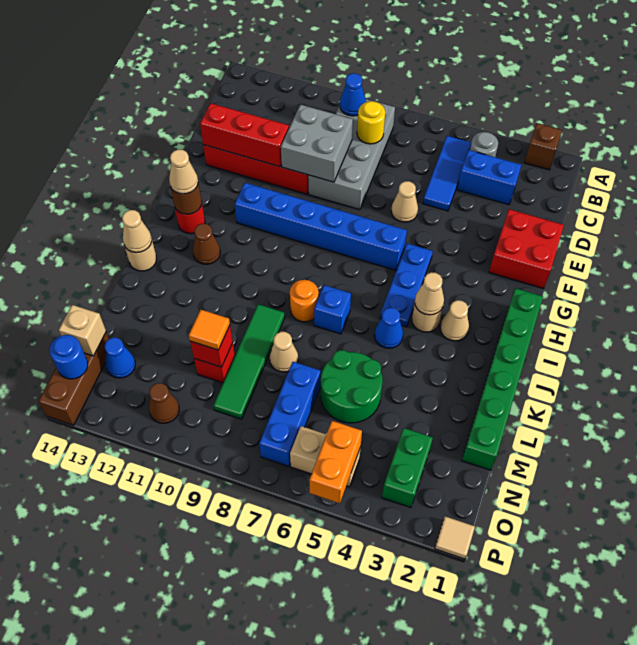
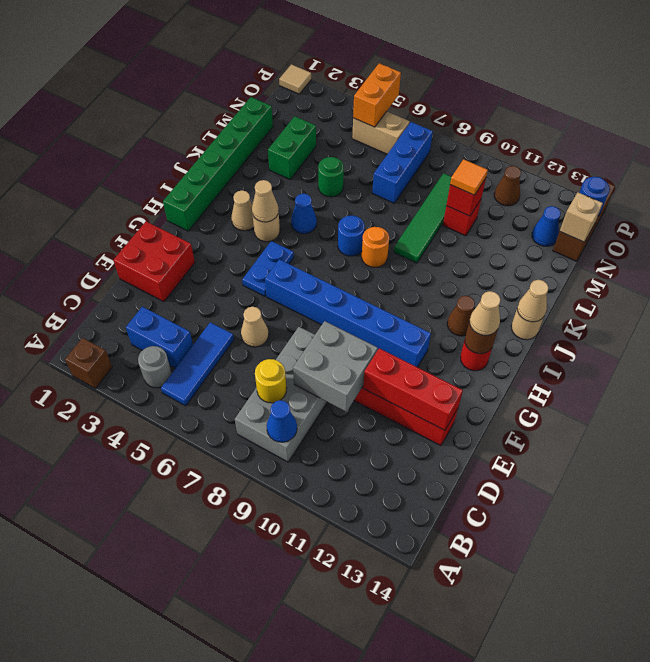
blue plate G5:I5 level 1 -> blue plate G5:H5 level 1
blue brick J7 level 1 -> blue round brick J7 level 1
green round brick L5:M6 level 1 -> green round brick L5 level 1
tan cone L8 level 1 -> none
green brick N3:O3 level 1 -> green brick L3:M3 level 1

